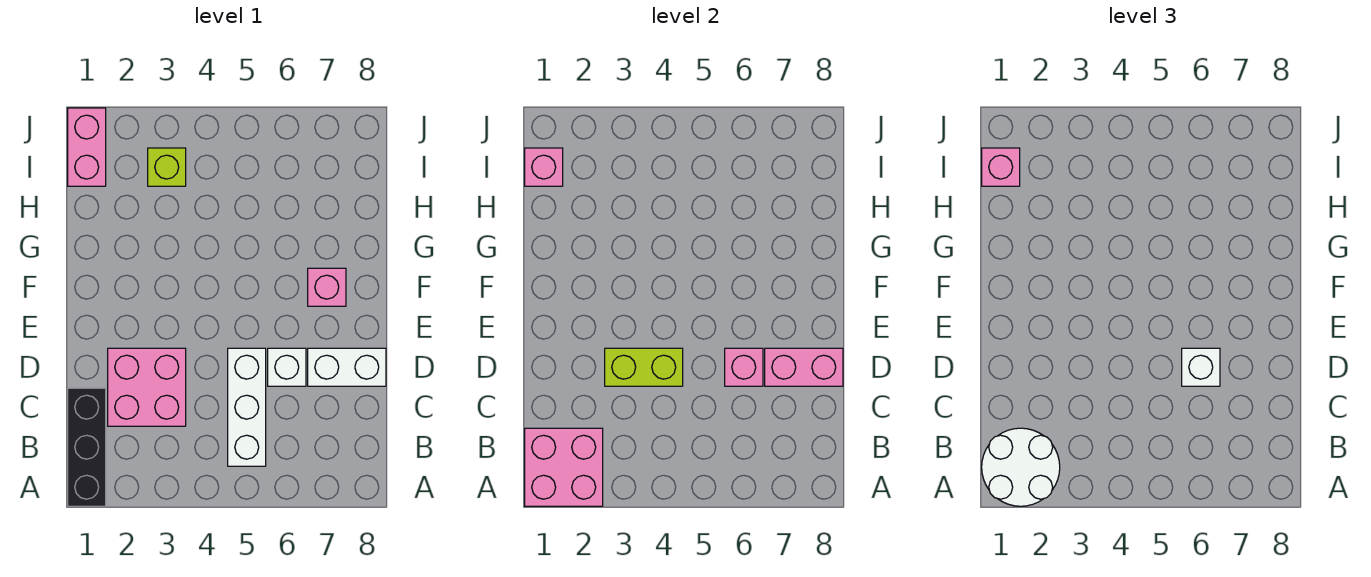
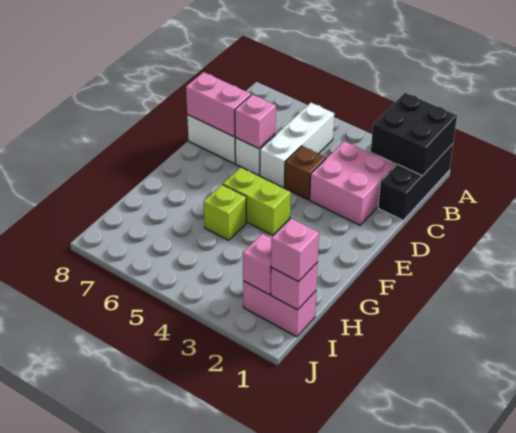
pink brick A1:B2 level 2 -> black brick A1:B2 level 2
white round brick A1:B2 level 3 -> none
lime brick D3:D4 level 2 -> lime brick F4:F5 level 1
none -> brown brick D4 level 1
white brick D6 level 3 -> none
pink brick F7 level 1 -> pink brick I2 level 2
pink brick I1:J1 level 1 -> pink brick I1:I2 level 1
lime brick I3 level 1 -> lime brick G5 level 1

